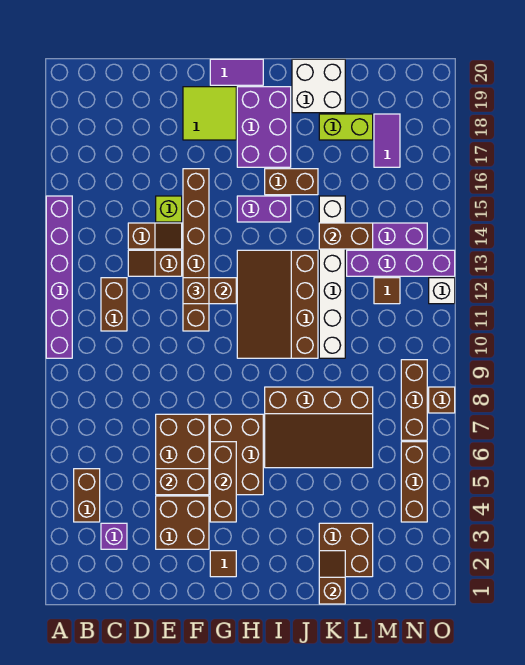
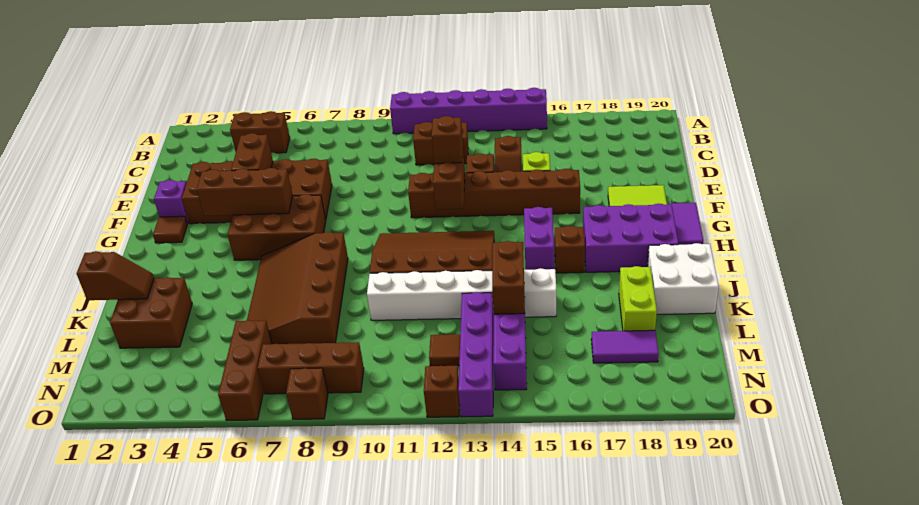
purple brick C3 level 1 -> purple brick F2 level 1
brown brick I16:J16 level 1 -> brown brick I16 level 1
brown brick N4:N6 level 1 -> brown brick M6:O6 level 1
white brick O12 level 1 -> brown brick O12 level 1

